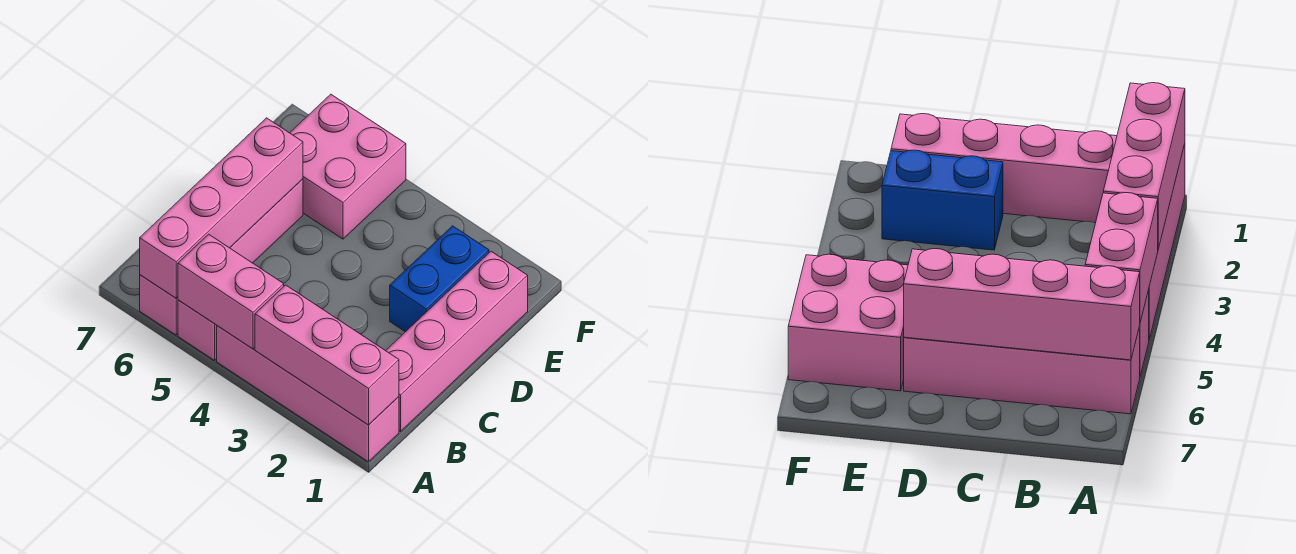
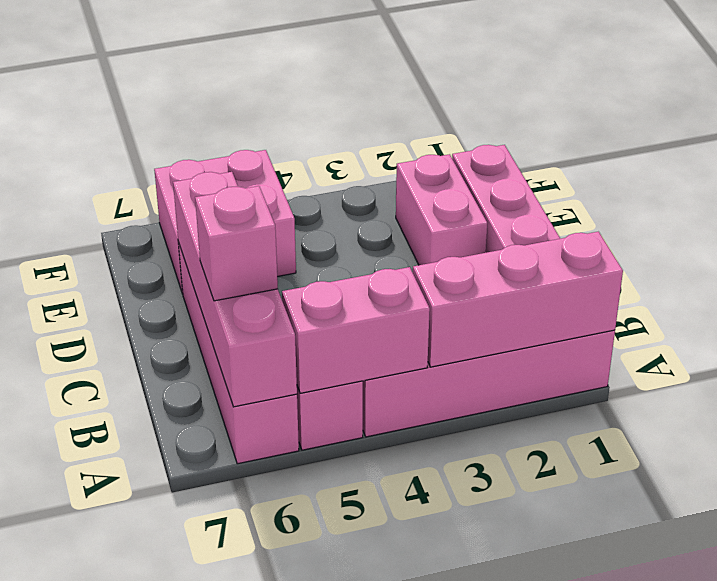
none -> pink brick B6 level 3
blue brick D2:E2 level 1 -> pink brick D2:E2 level 1

